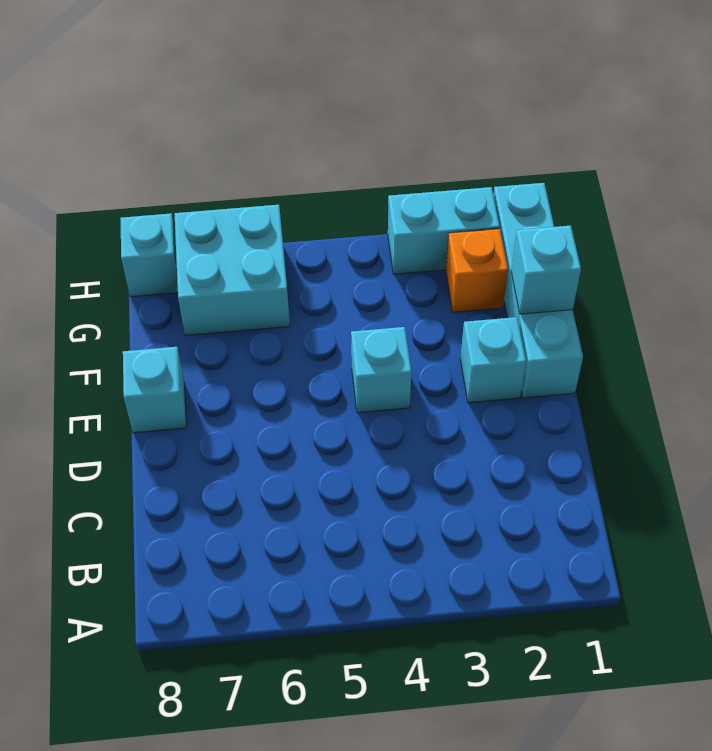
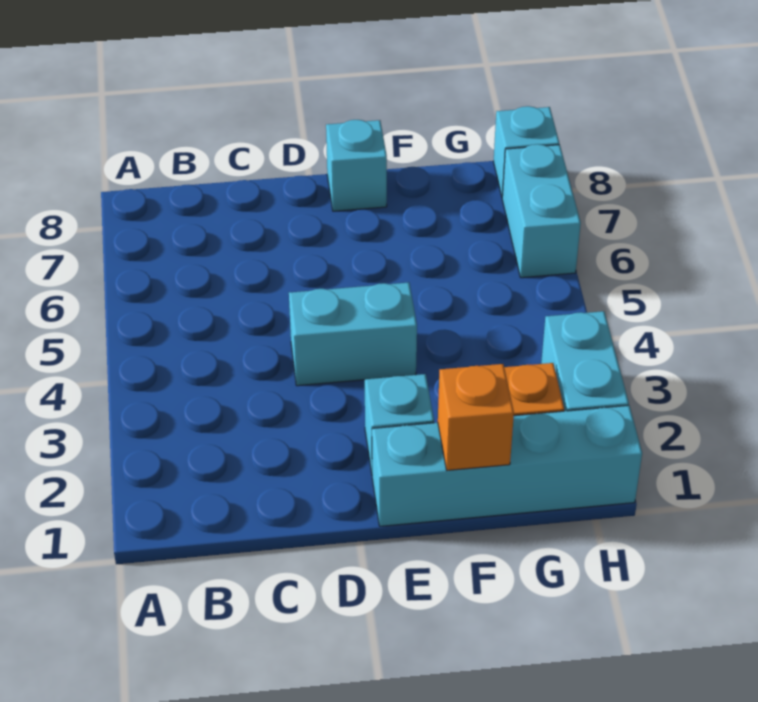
cyan brick E4 level 1 -> cyan brick D4:E4 level 1
cyan brick F1 level 2 -> orange brick F1 level 2
cyan brick G6:H7 level 1 -> cyan brick H6:H7 level 1

